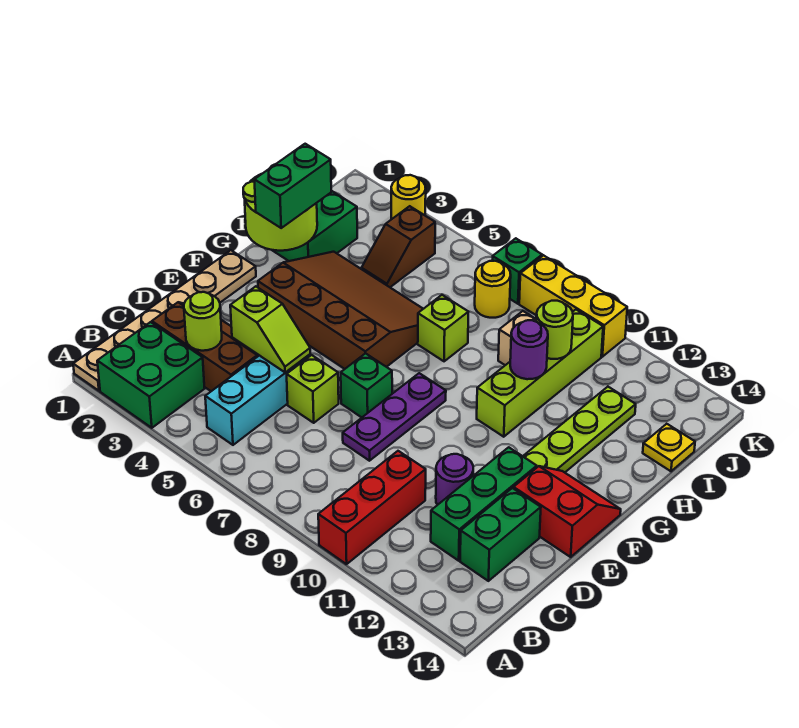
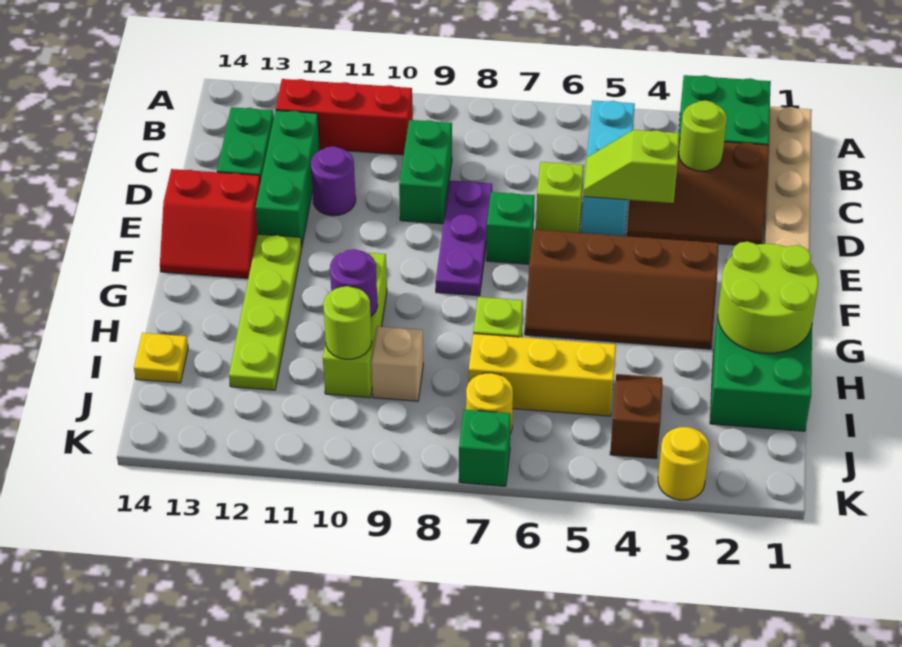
red brick A10:C10 level 1 -> red brick B10:B12 level 1
brown slope F3:H6 level 1 top F -> brown slope F3:G6 level 1 top F
green brick G2:H2 level 3 -> green brick C9:D9 level 1
lime brick G10:J10 level 1 -> lime brick G10:I10 level 1
yellow brick K8:K10 level 1 -> yellow brick I5:I7 level 1

